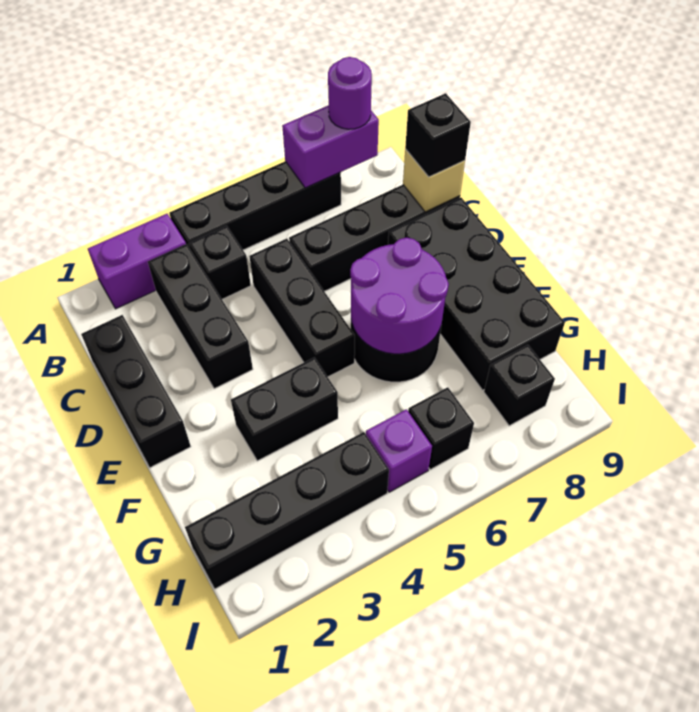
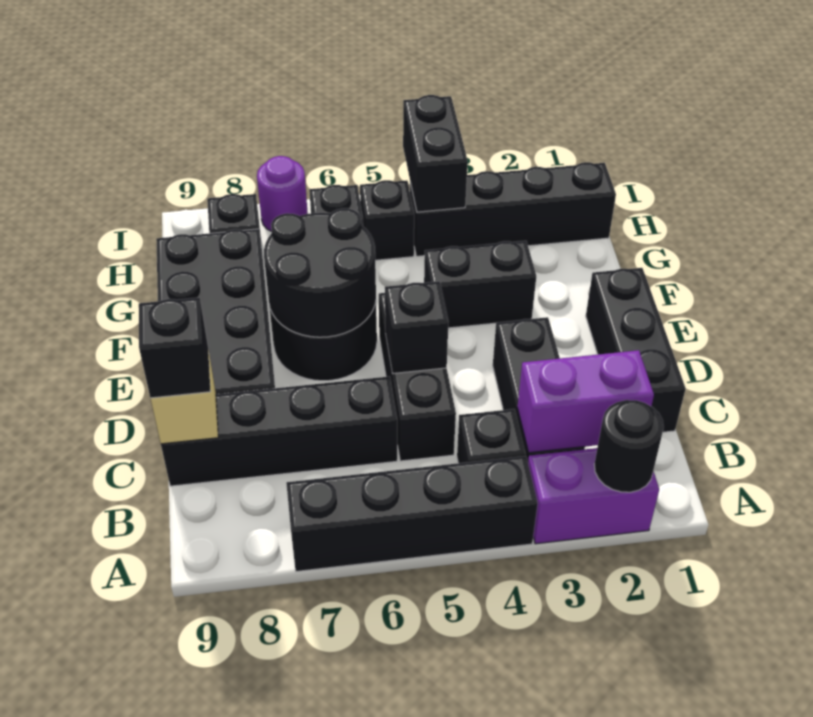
none -> black round brick A2 level 2
purple brick A7:A8 level 2 -> purple brick B2:B3 level 2
purple round brick A8 level 3 -> purple round brick I7 level 1
none -> black brick D5 level 2
purple round brick E6:F7 level 2 -> black round brick E6:F7 level 2
none -> black brick H4:I4 level 2
purple brick H5 level 1 -> black brick H5 level 1

